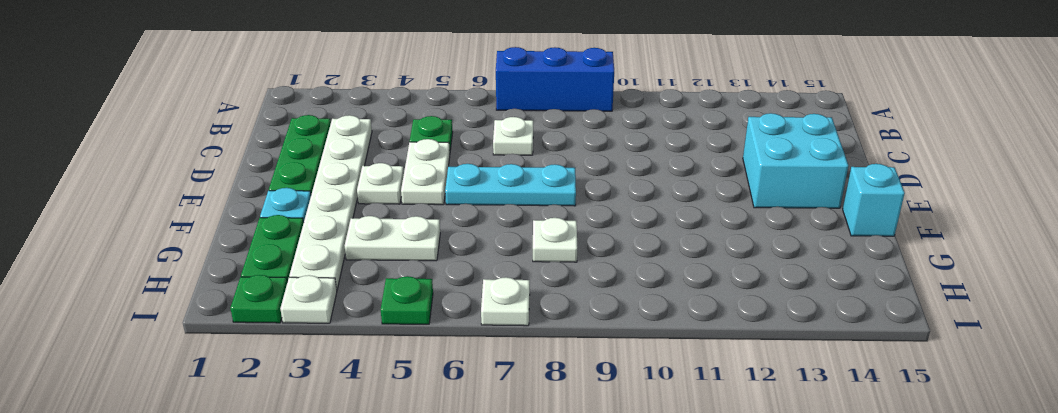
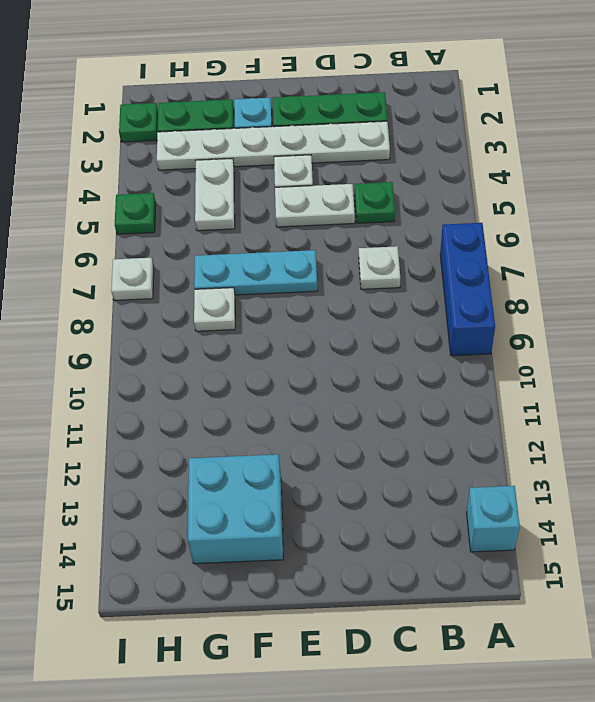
cyan brick D13:E14 level 1 -> cyan brick F13:G14 level 1
cyan plate E6:E8 level 1 -> cyan plate E7:G7 level 1
cyan brick F15 level 1 -> cyan brick A14 level 1
white plate I3 level 1 -> none

